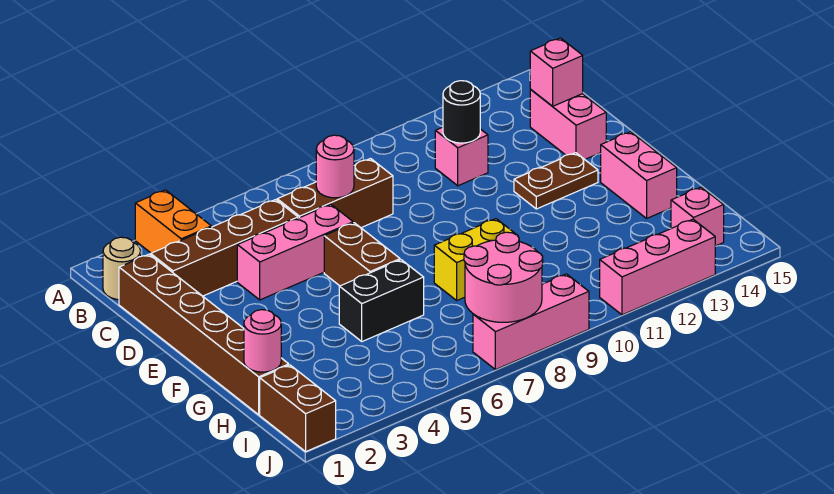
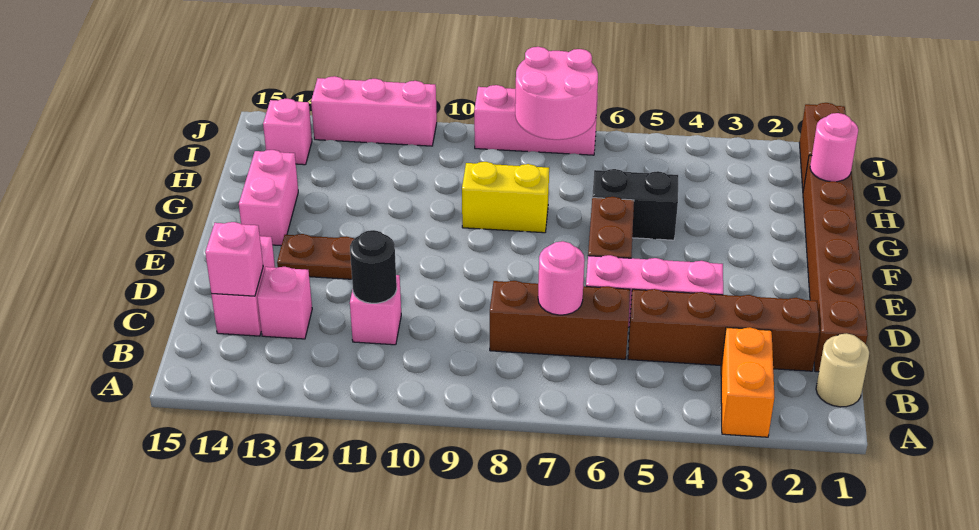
none -> pink brick C13 level 1

